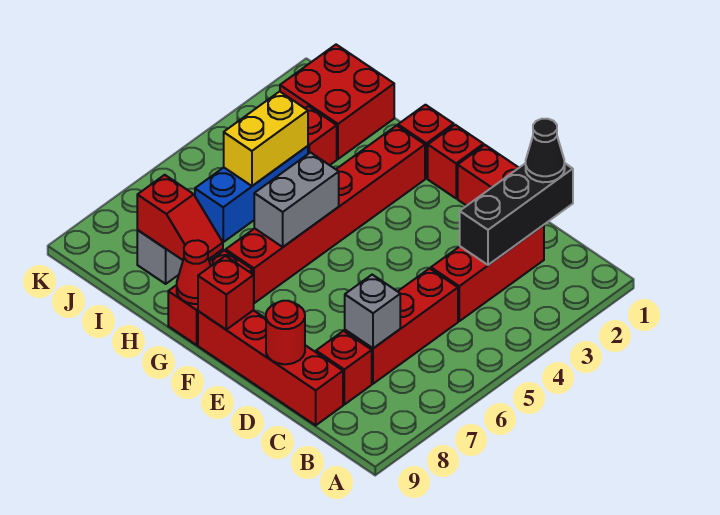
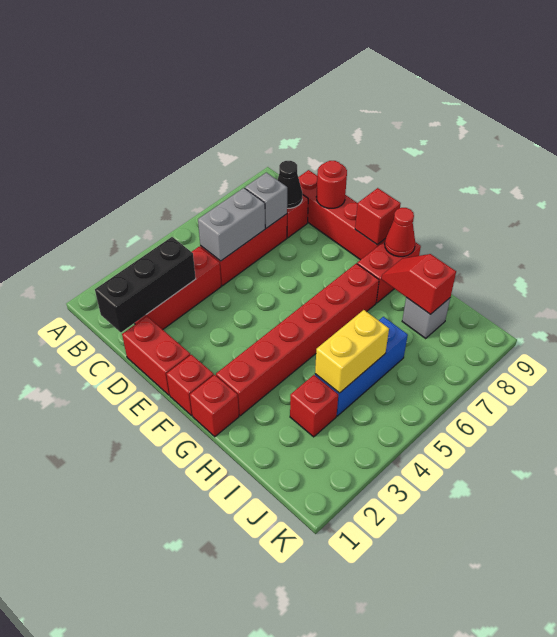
black cone C1 level 3 -> black cone C8 level 2
grey brick G5:G6 level 2 -> grey brick C5:C6 level 2
red brick I1:J2 level 1 -> none

